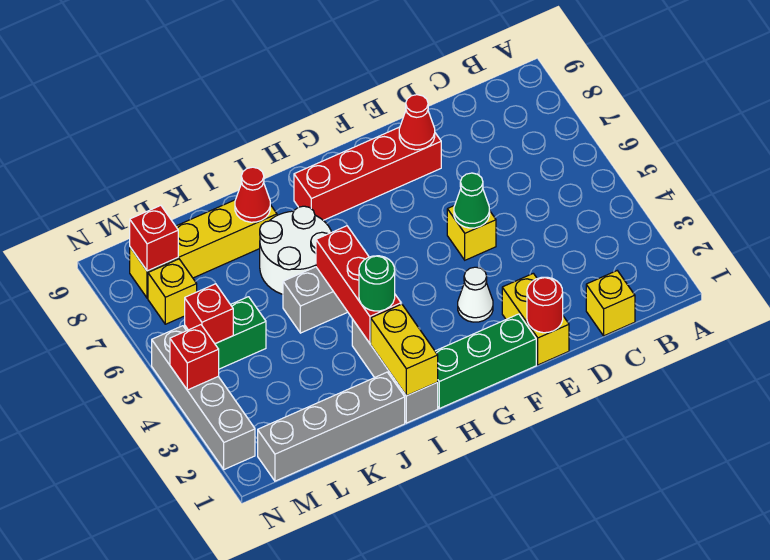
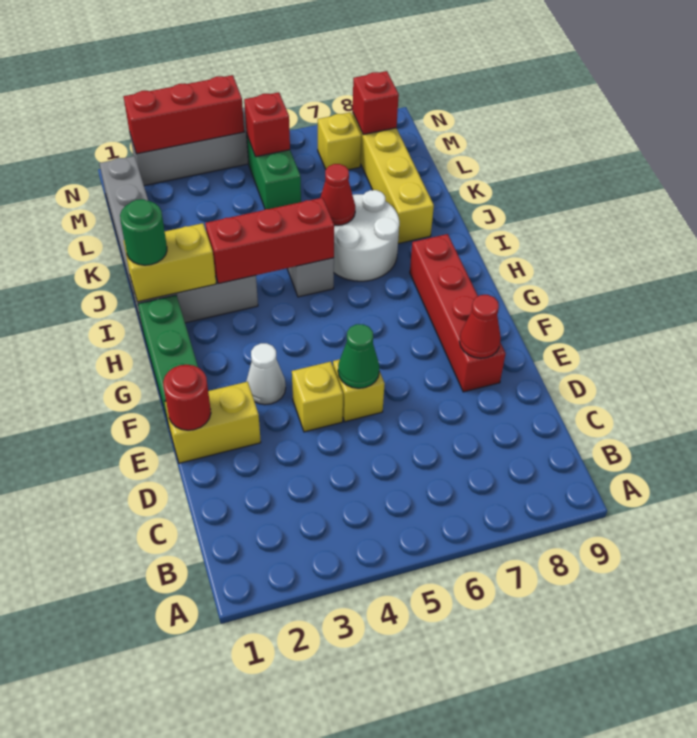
yellow brick C1 level 1 -> yellow brick E4 level 1
green round brick I3 level 3 -> green round brick I1 level 3
red cone J8 level 2 -> red cone J6 level 2
red brick N4 level 2 -> red brick N2:N4 level 2

